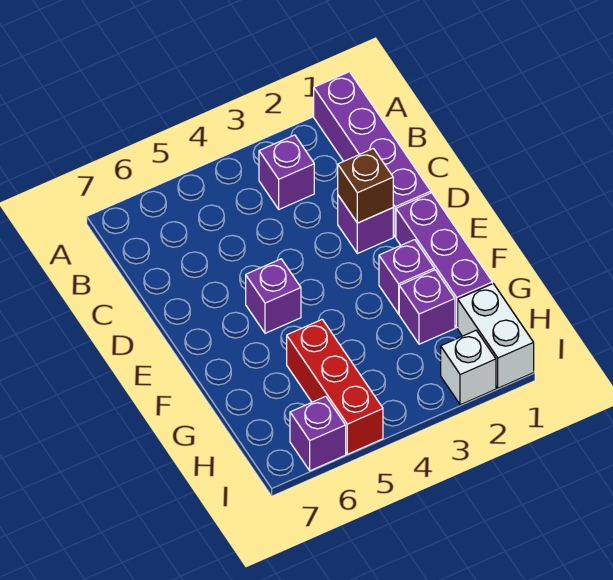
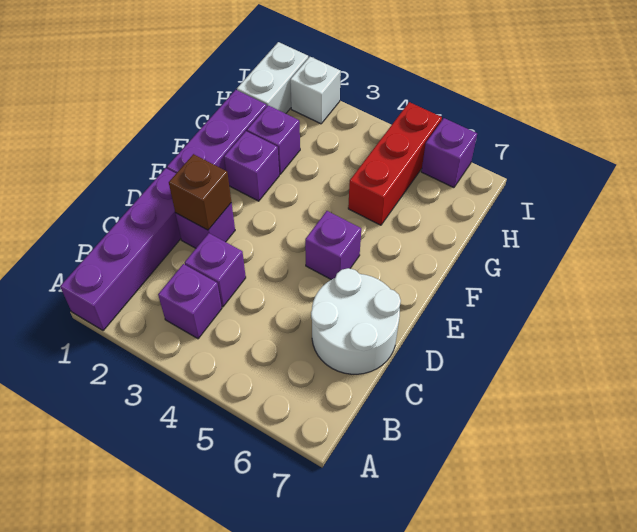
none -> purple brick C3 level 1
none -> white round brick C6:D7 level 1

